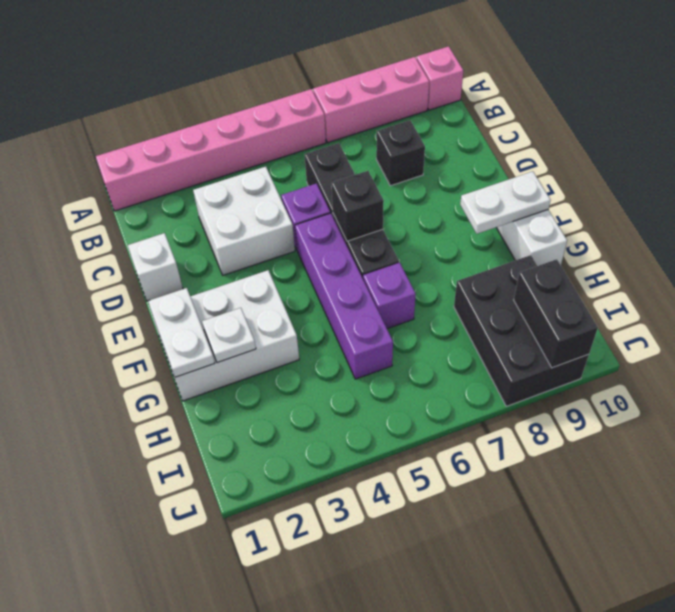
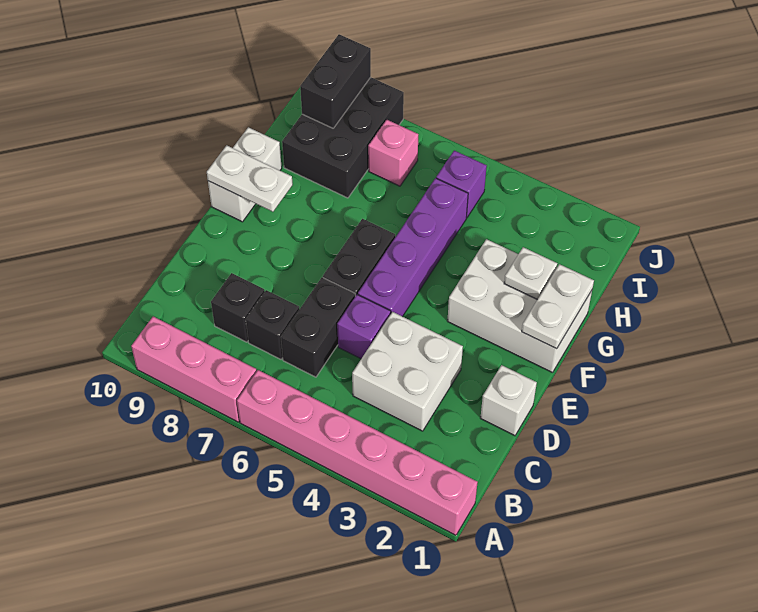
pink brick A10 level 1 -> pink brick I7 level 1
black brick E6 level 2 -> black brick C7 level 1
purple brick G6 level 1 -> purple brick I5 level 1

